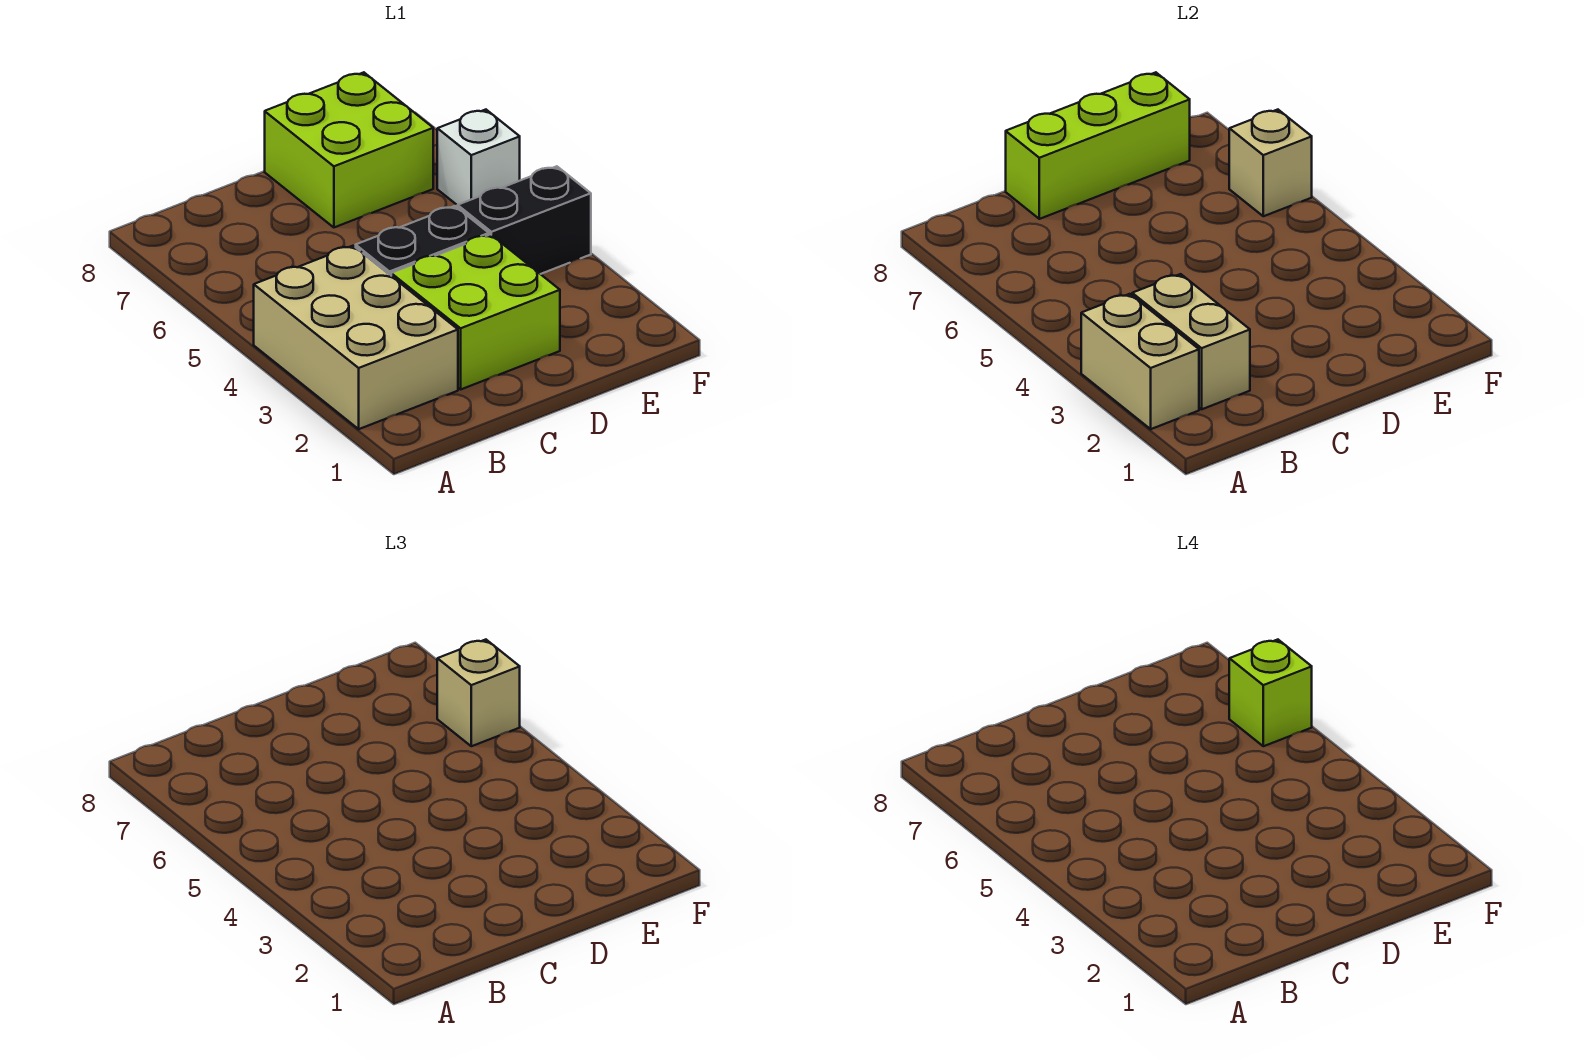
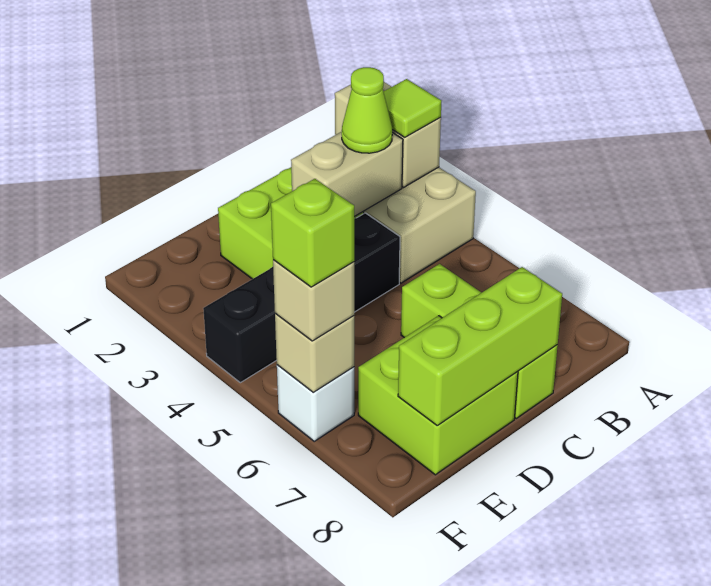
none -> lime tile A3 level 3
tan brick B2:B3 level 2 -> tan brick B3:C3 level 2
none -> lime cone B3 level 3
none -> lime brick C6:C8 level 1

